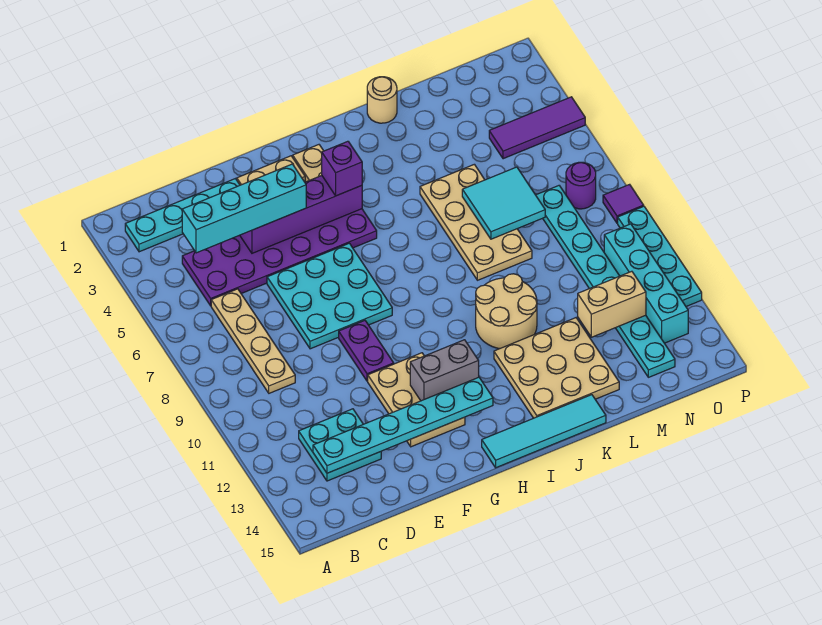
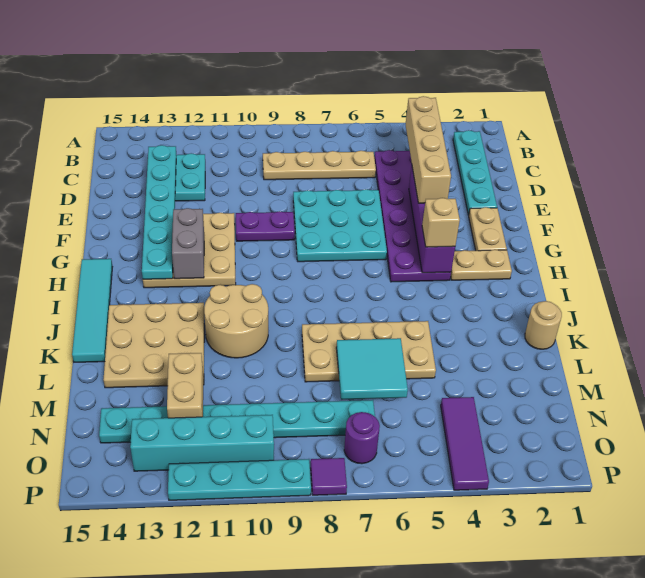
cyan brick C4:F4 level 3 -> tan brick C4:F4 level 3
tan plate F11:G13 level 1 -> tan plate F11:H13 level 1
purple brick H4 level 3 -> tan brick H4 level 3

